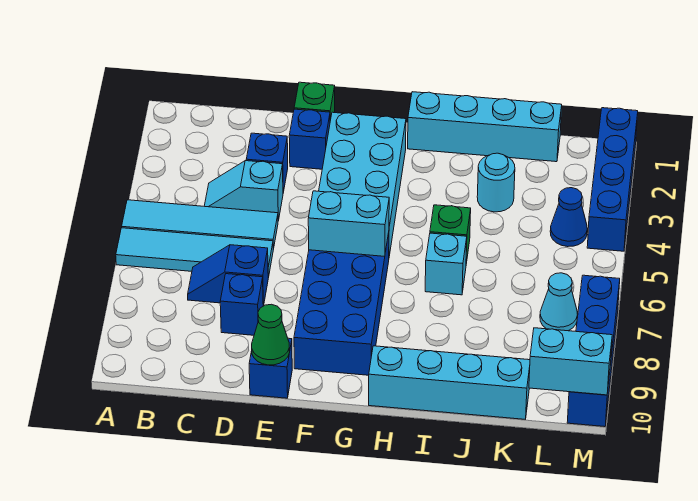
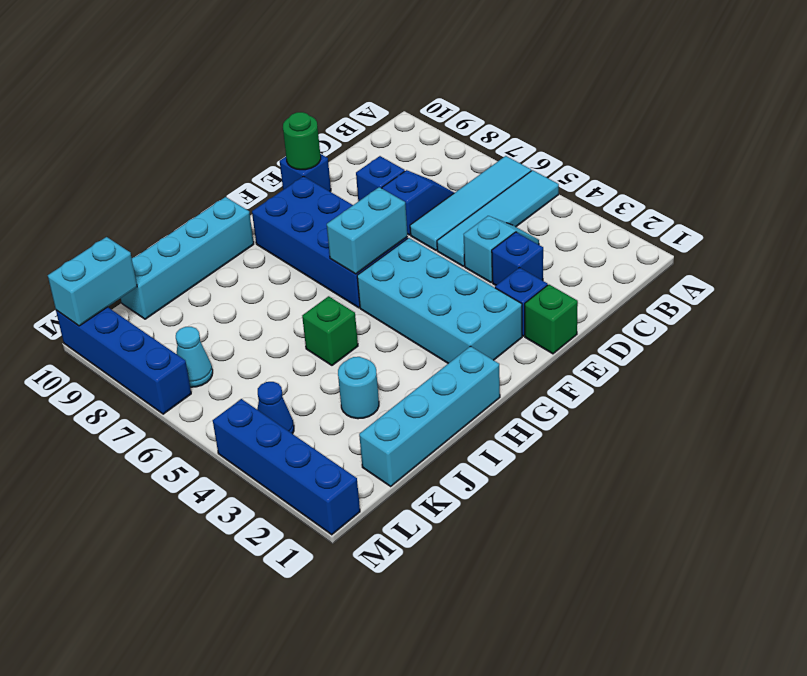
green cone E10 level 2 -> green round brick E10 level 2
cyan brick I6 level 1 -> none

